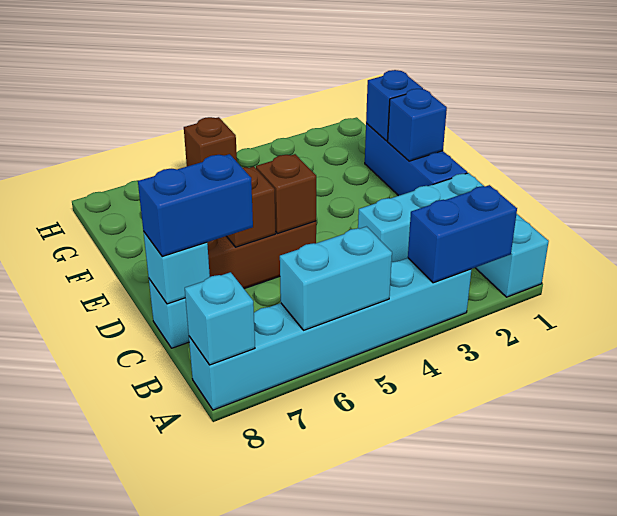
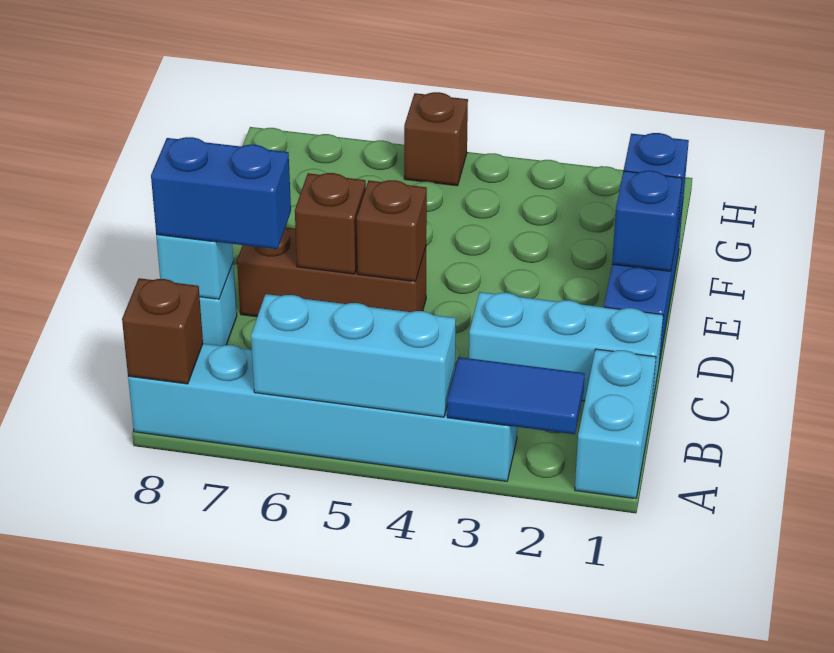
blue brick A2:A3 level 2 -> blue tile A2:A3 level 2
cyan brick A5:A6 level 2 -> cyan brick A4:A6 level 2
cyan brick A8 level 2 -> brown brick A8 level 2

